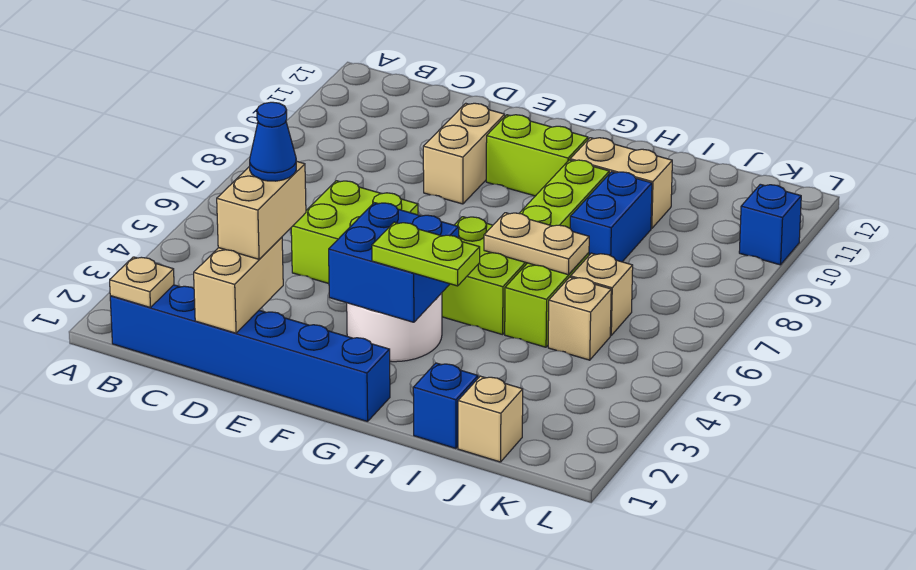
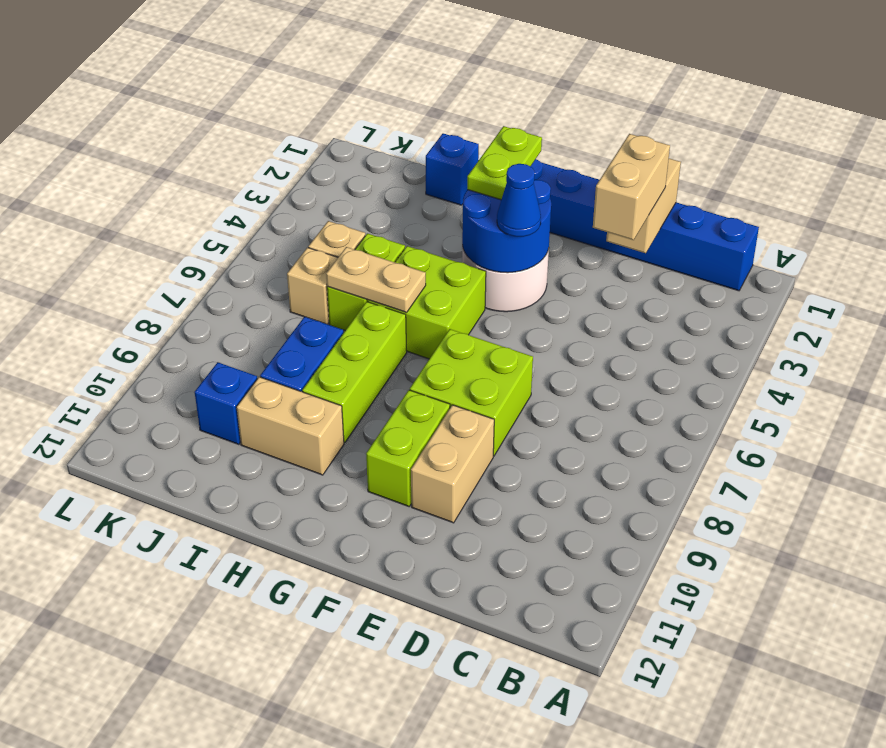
tan plate B1 level 2 -> none
blue cone D3 level 4 -> blue cone F4 level 3
lime brick D5:E6 level 1 -> lime brick E7:F8 level 1
blue brick F3:G4 level 2 -> blue round brick F3:G4 level 2
lime brick F10:G10 level 1 -> lime brick F9:F10 level 1
lime plate G3:H3 level 3 -> lime plate G2:G3 level 3
tan brick J1 level 1 -> none
blue brick L10 level 1 -> blue brick J10 level 1

